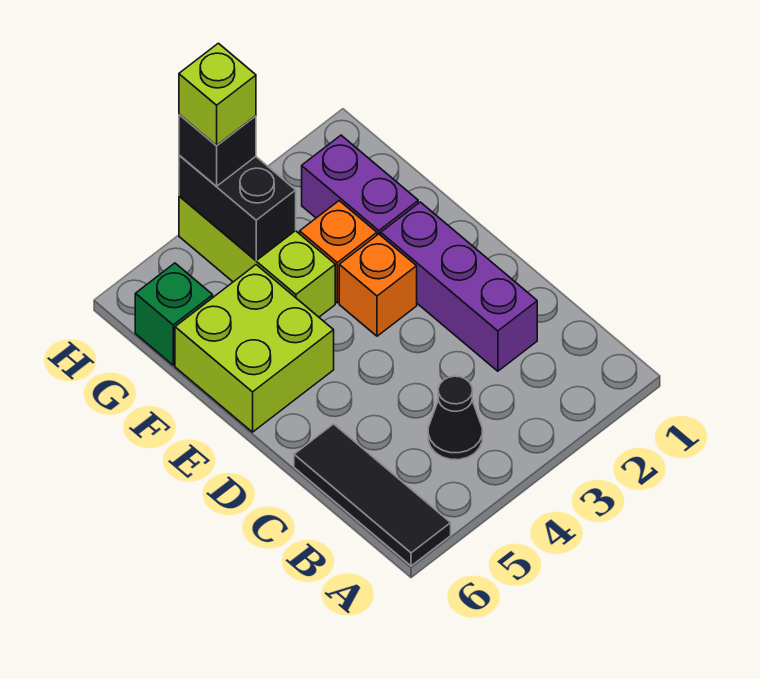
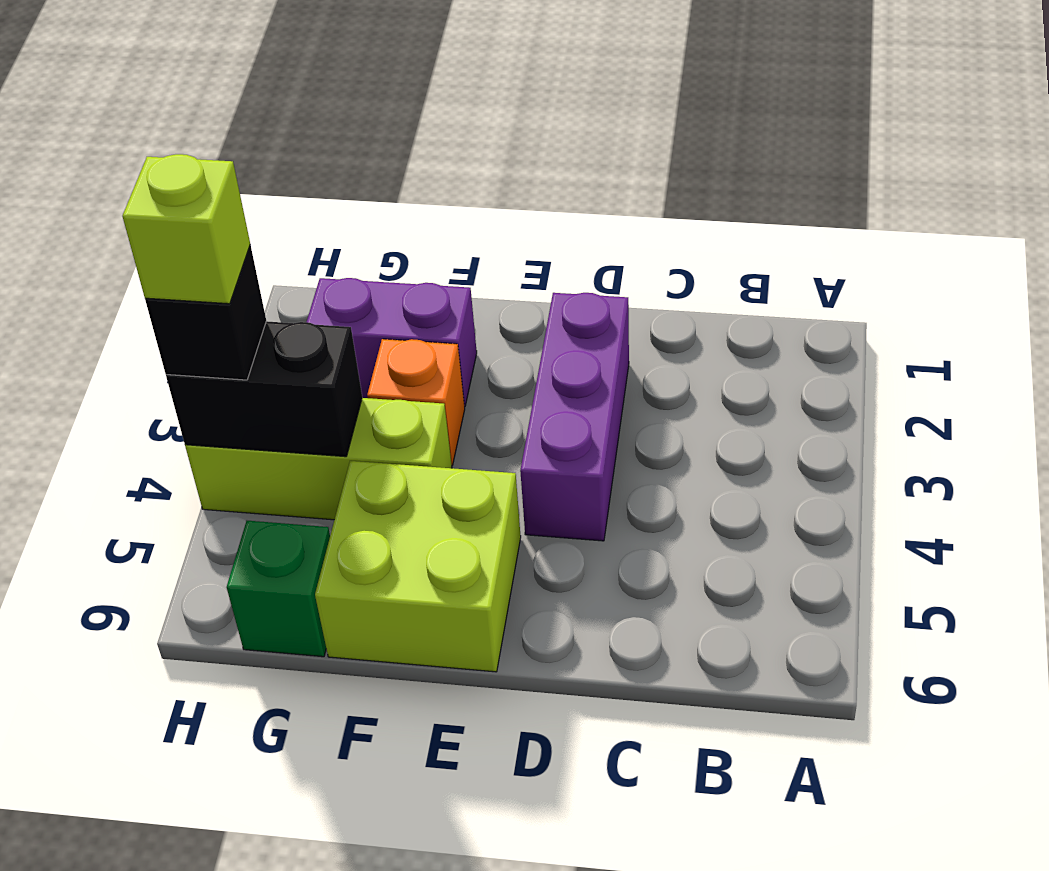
black tile A6:C6 level 1 -> none
black cone B4 level 1 -> none
purple brick C2:E2 level 1 -> purple brick D2:D4 level 1
orange brick E3 level 1 -> none

